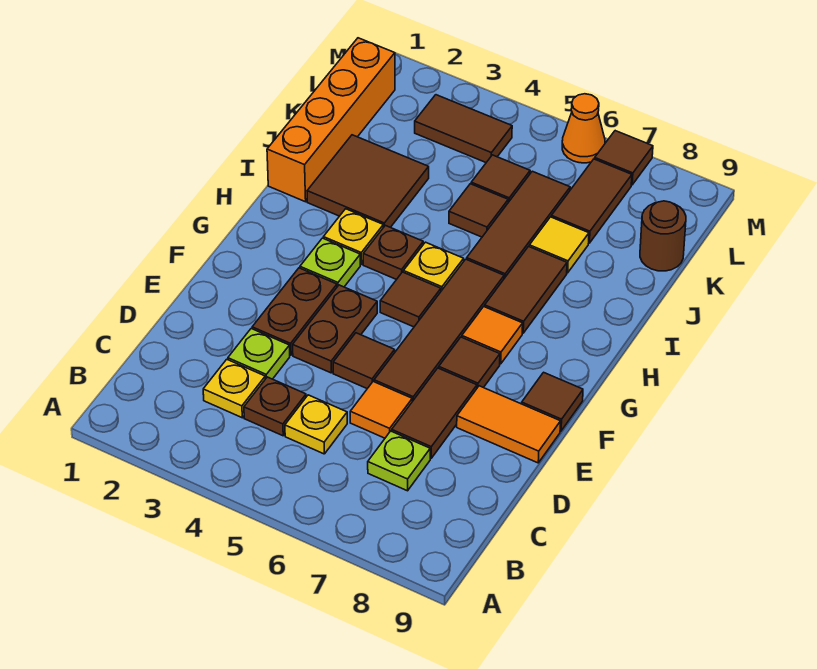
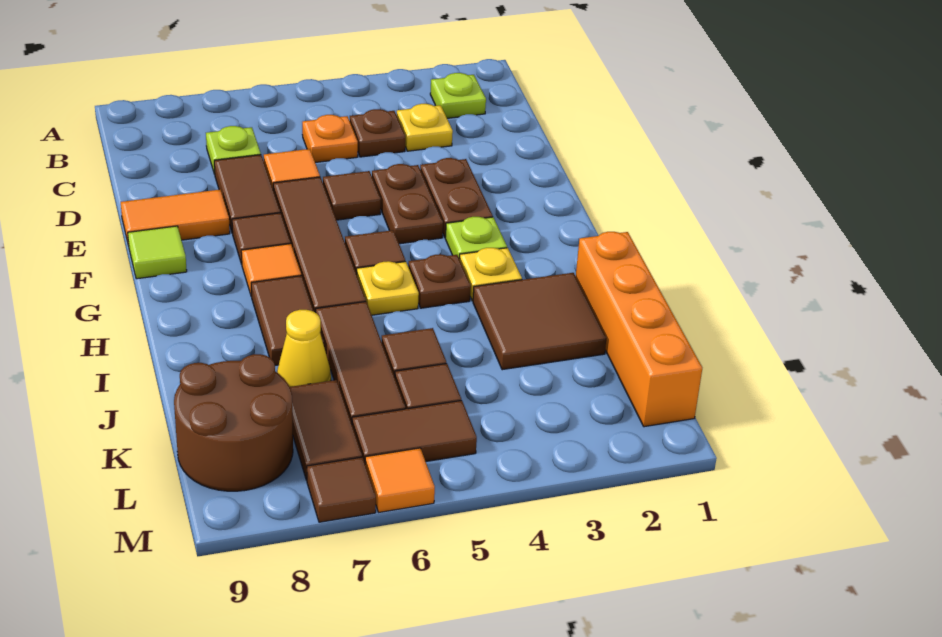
yellow plate C5 level 1 -> orange plate C5 level 1
lime plate D3 level 1 -> lime plate B2 level 1
brown tile F9 level 1 -> lime tile F9 level 1
yellow tile J7 level 1 -> yellow cone J7 level 1
brown round brick K9 level 1 -> brown round brick K8:L9 level 1
brown tile L3:L4 level 1 -> brown tile L5:L6 level 1
orange cone M6 level 1 -> orange tile M6 level 1

